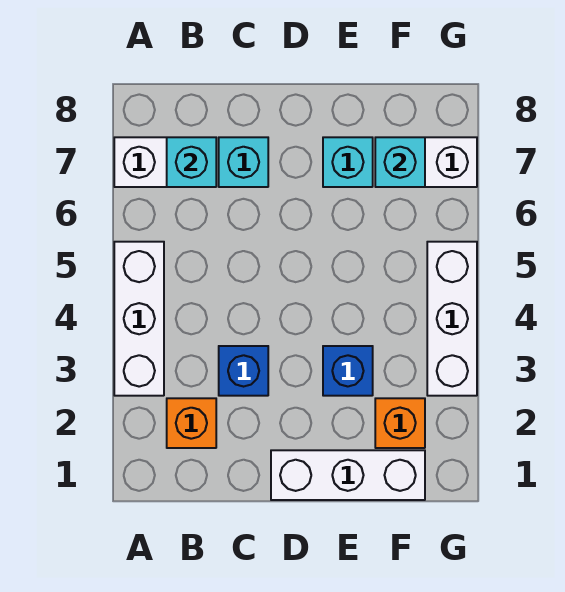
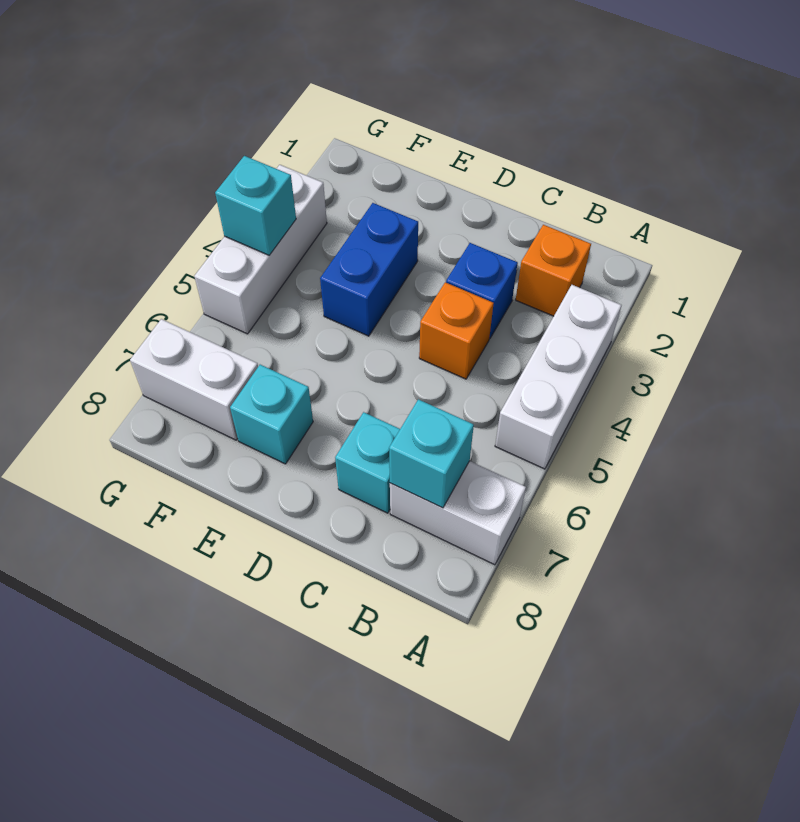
white brick D1:F1 level 1 -> none
blue brick E3 level 1 -> blue brick E3:E4 level 1
orange brick F2 level 1 -> orange brick C4 level 1
cyan brick F7 level 2 -> cyan brick G4 level 2

